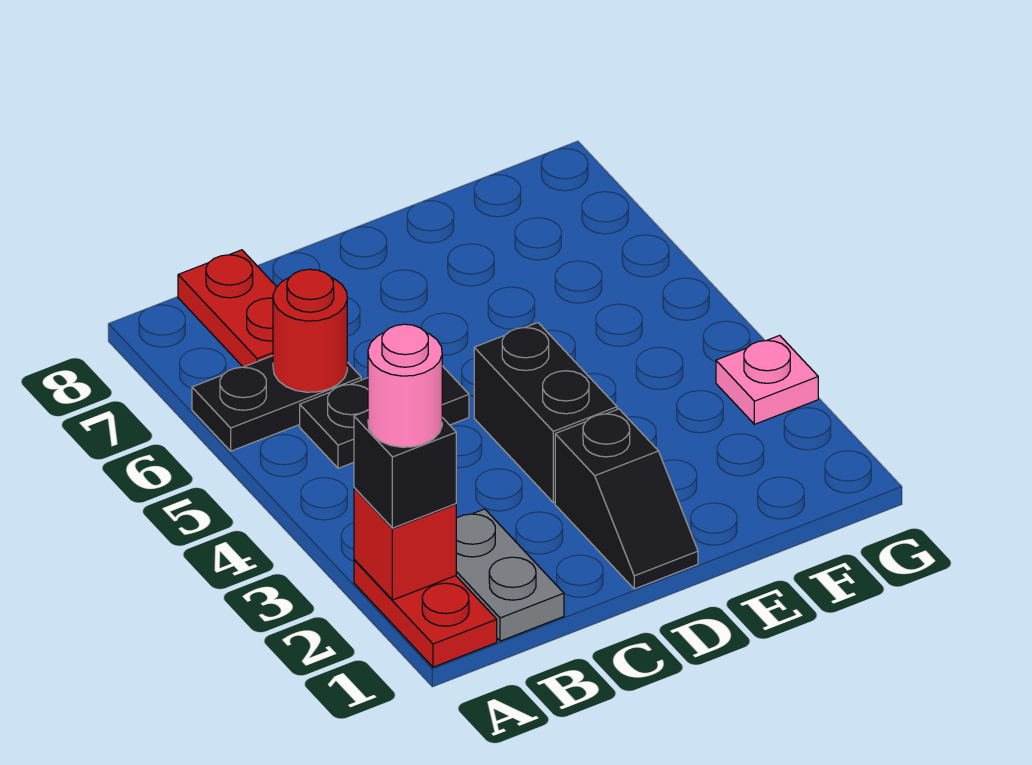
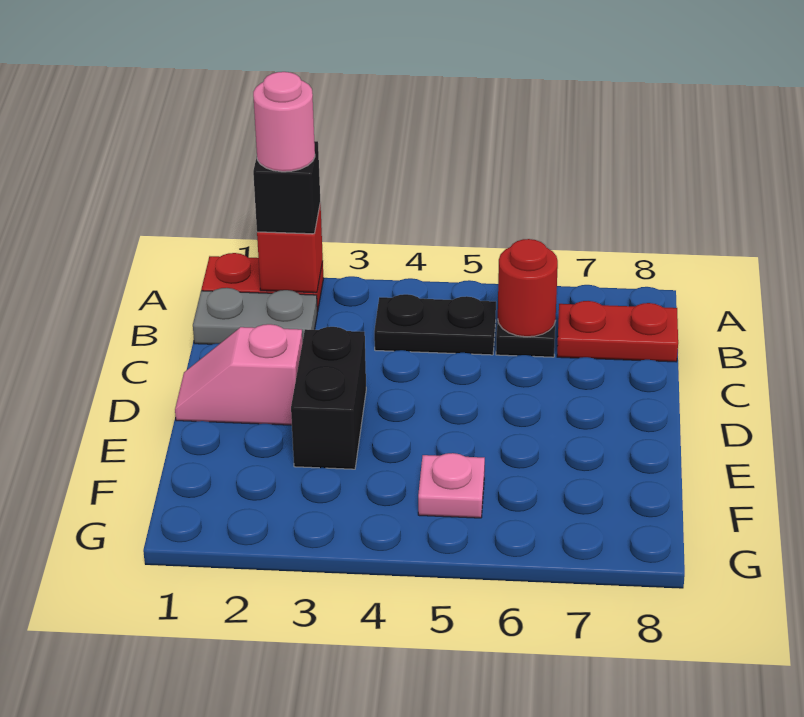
black plate B5:C5 level 1 -> black plate B4:B5 level 1
black slope D1:D2 level 1 top 2 -> pink slope D1:D2 level 1 top 2
black brick D3:D4 level 1 -> black brick D3:E3 level 1
pink plate G3 level 1 -> pink plate F5 level 1

